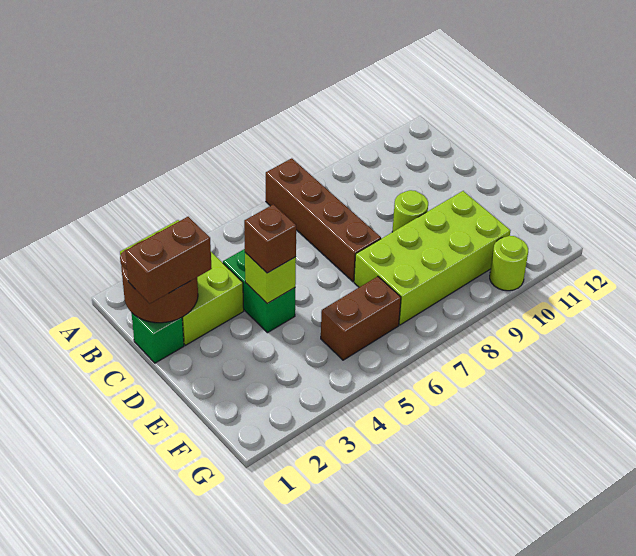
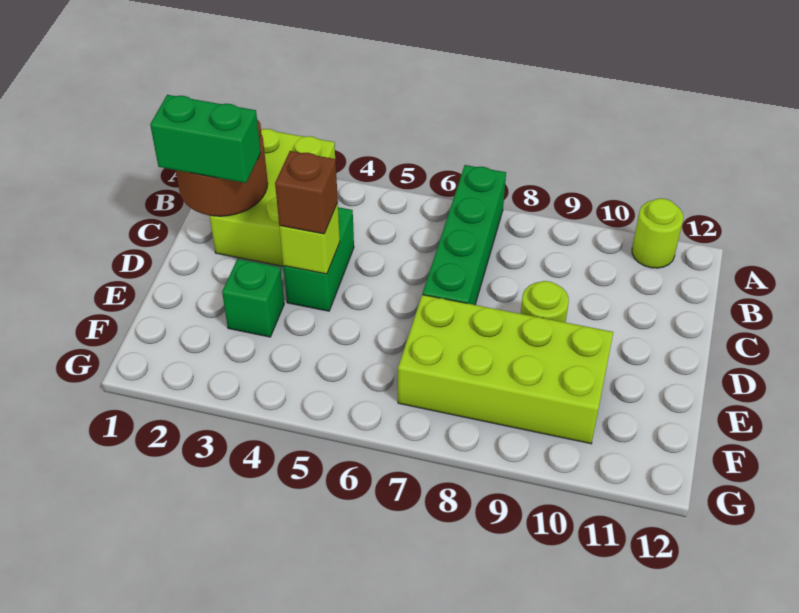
brown brick A7:D7 level 1 -> green brick A7:D7 level 1
green brick C1 level 1 -> green brick E3 level 1
brown brick C1:C2 level 3 -> green brick C1:C2 level 3
brown brick F5:F6 level 1 -> none
lime round brick G10 level 1 -> lime round brick A11 level 1

